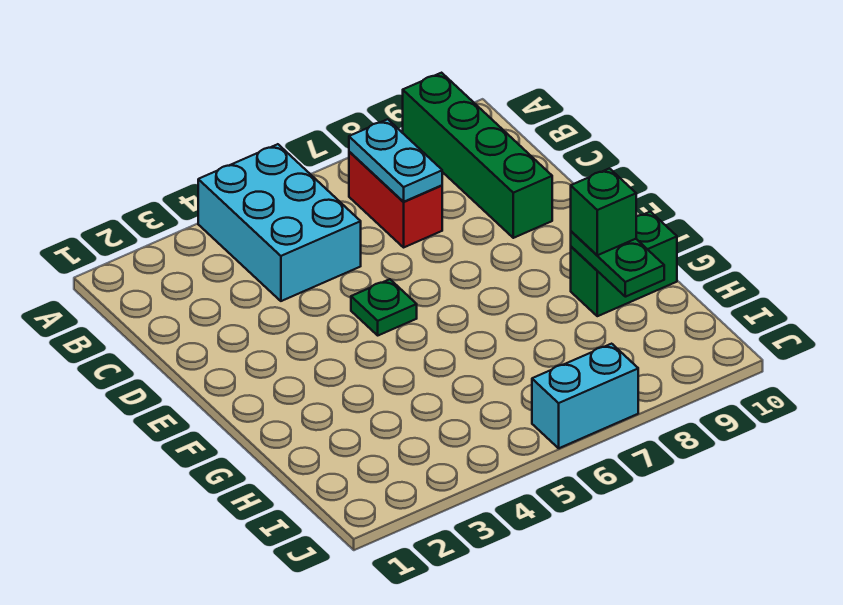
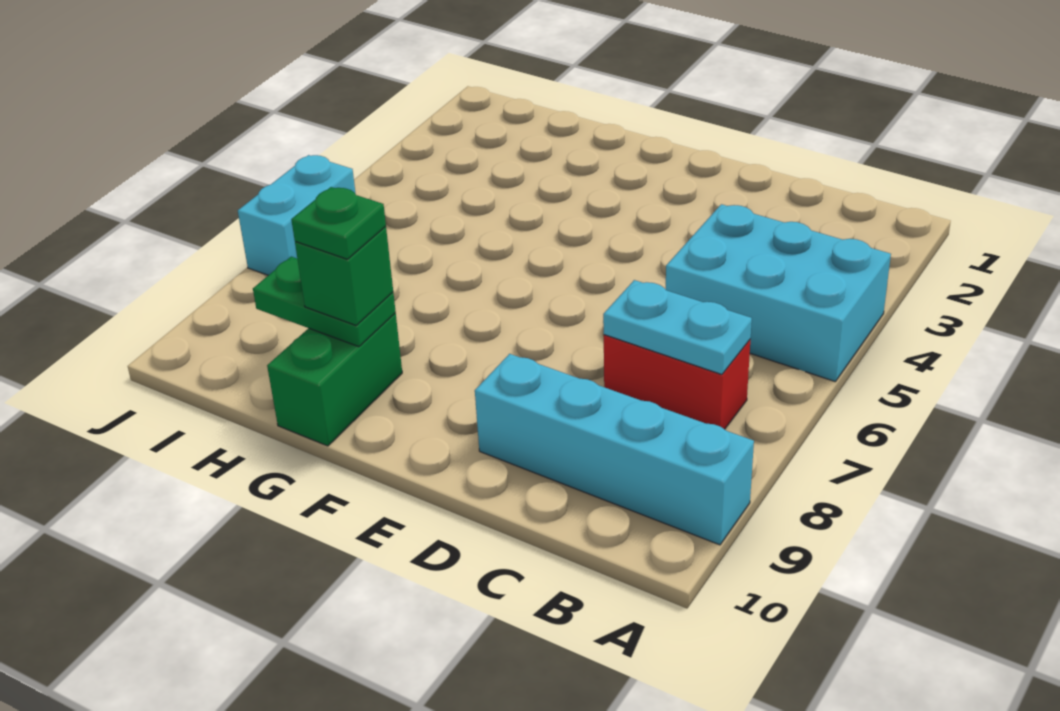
green brick A9:D9 level 1 -> cyan brick A9:D9 level 1
green plate E5 level 1 -> green plate G9 level 4

